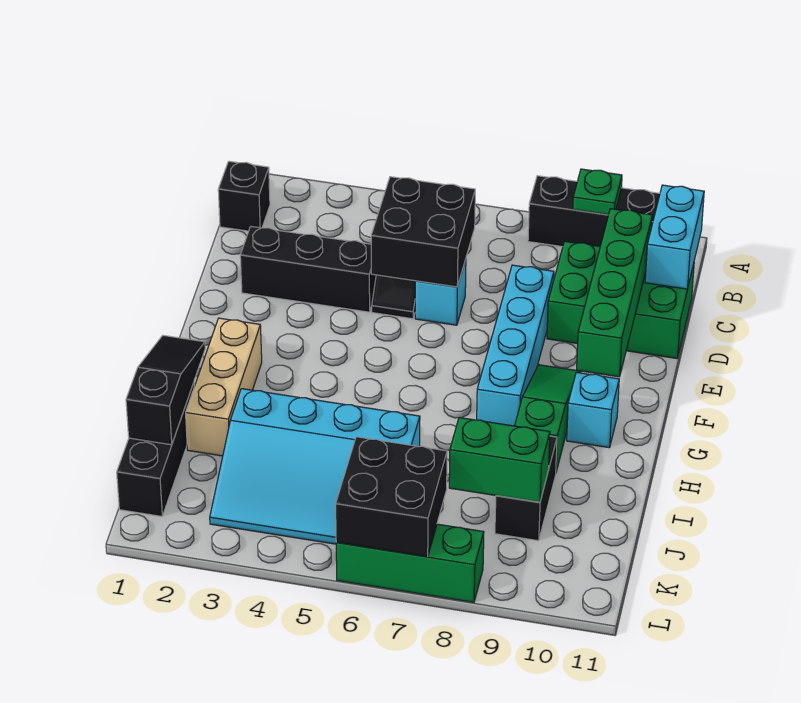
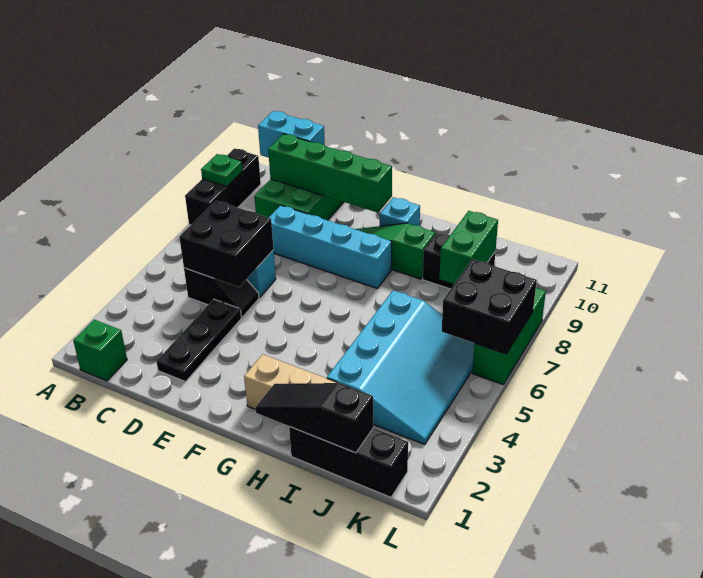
black brick B1 level 1 -> green brick B1 level 1
black brick D2:D4 level 1 -> black plate D2:D4 level 1

